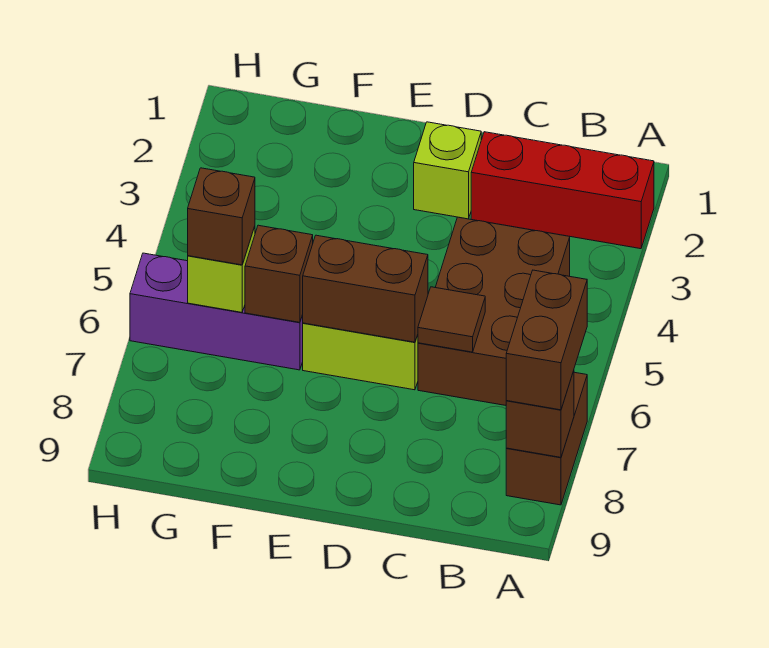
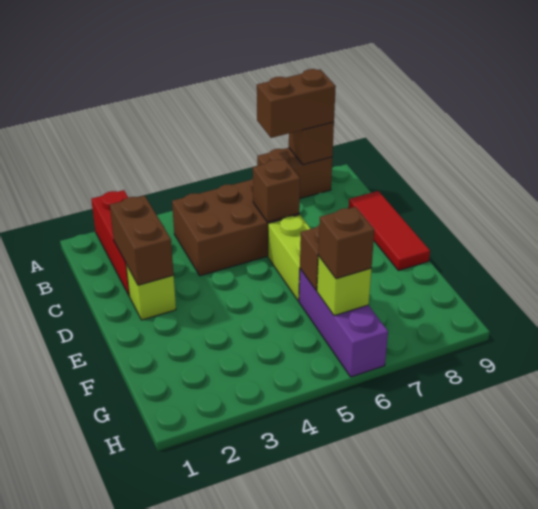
brown tile C6 level 2 -> brown brick C6 level 2
none -> red tile C9:E9 level 1
brown brick D6:E6 level 2 -> brown brick C2:D2 level 2

